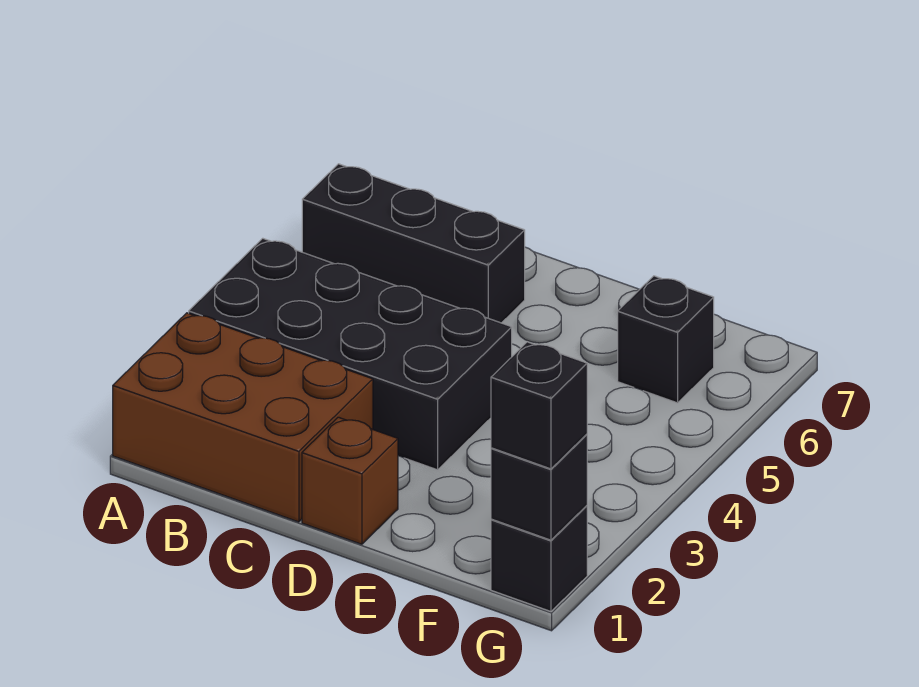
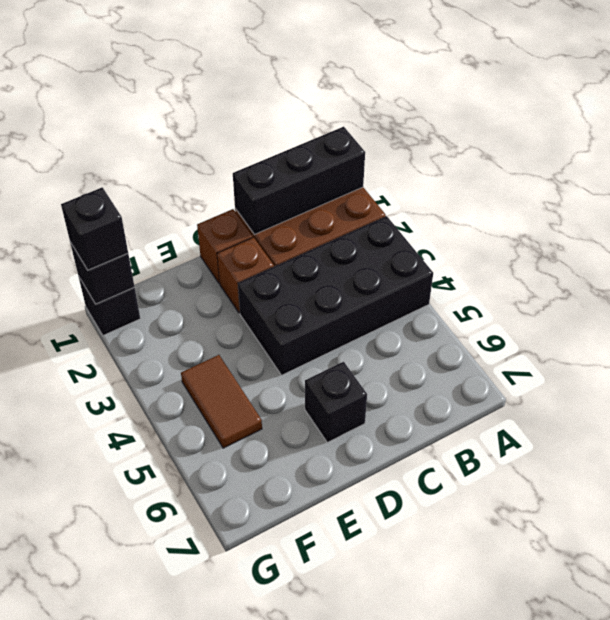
black brick A6:C6 level 1 -> black brick A1:C1 level 2
none -> brown brick D2 level 1
none -> brown tile F4:F5 level 1
black brick F6 level 1 -> black brick D6 level 1

